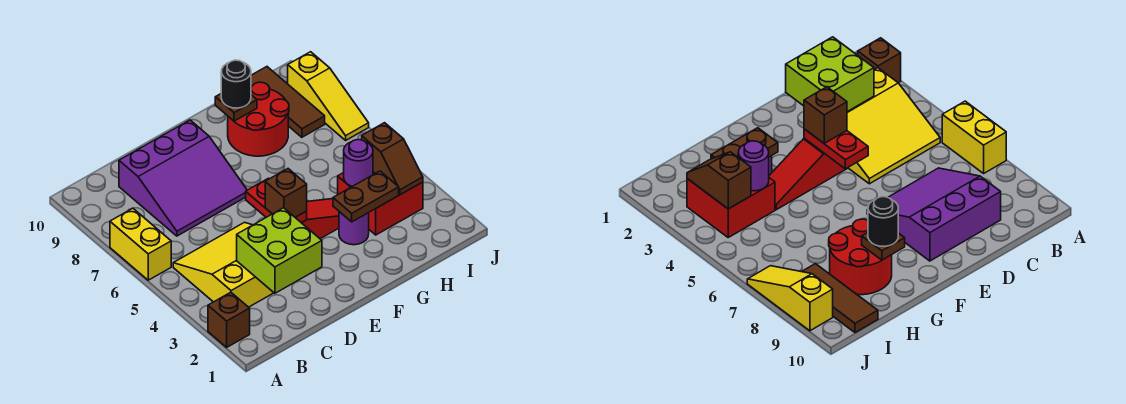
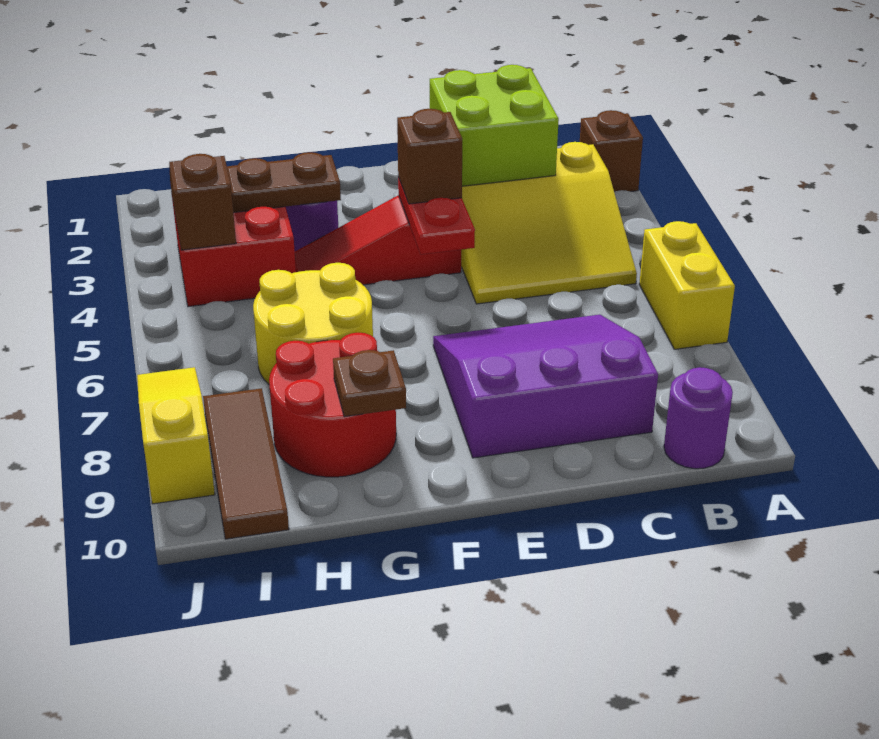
none -> yellow round brick G6:H7 level 1
black round brick G9 level 3 -> none
purple round brick H4 level 2 -> purple round brick B10 level 1

